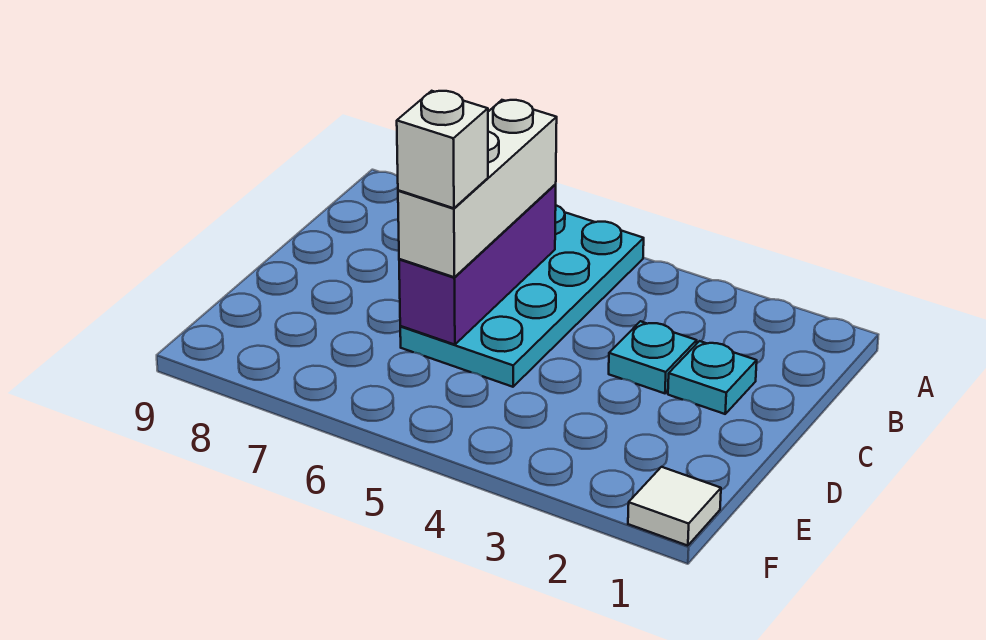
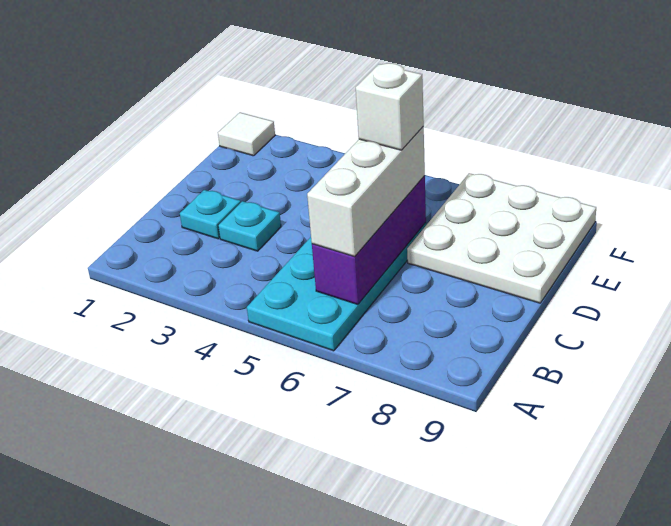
none -> white plate D7:F9 level 1

